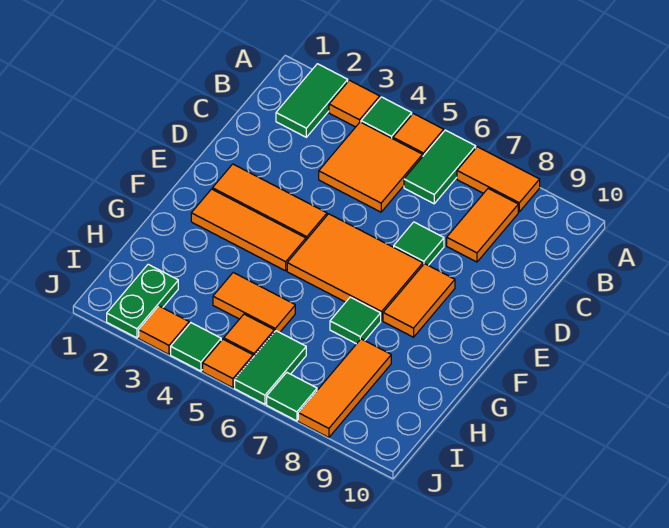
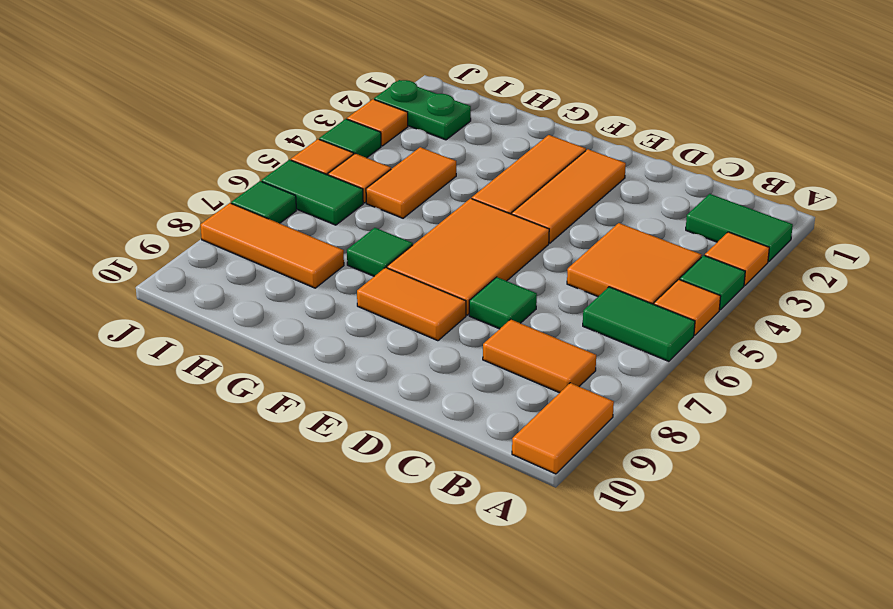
orange tile A7:A8 level 1 -> orange tile A9:A10 level 1

